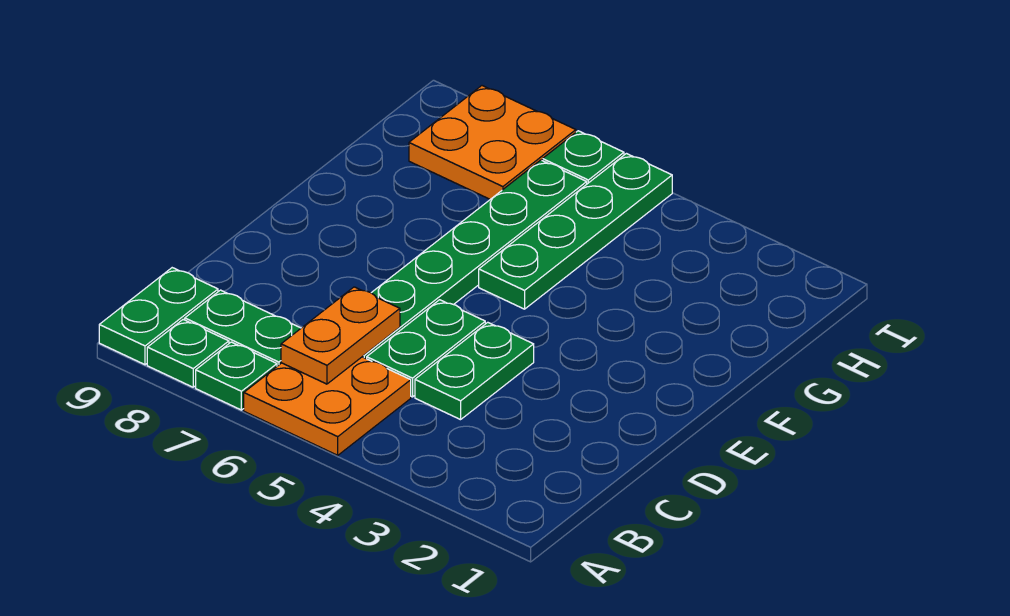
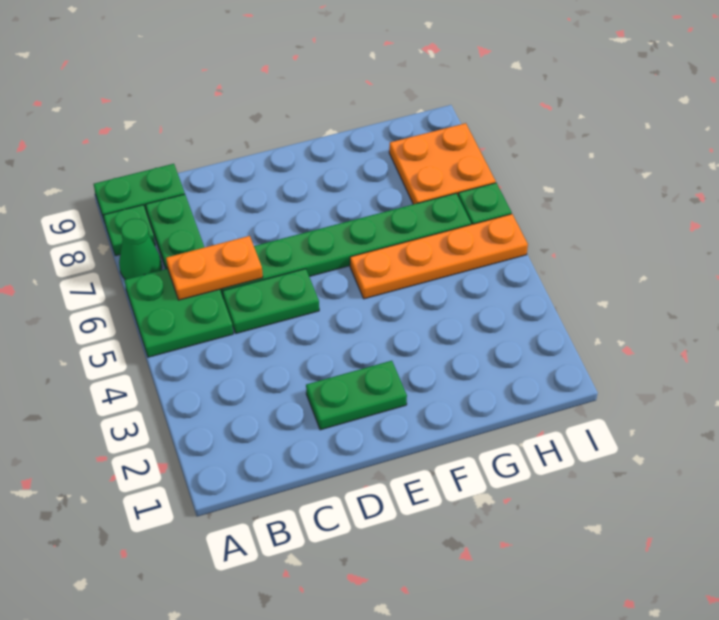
orange plate A5:B6 level 1 -> green plate A5:B6 level 1
green plate A7 level 1 -> green cone A7 level 1
green plate C4:D4 level 1 -> green plate D2:E2 level 1
green plate F5:I5 level 1 -> orange plate F5:I5 level 1

